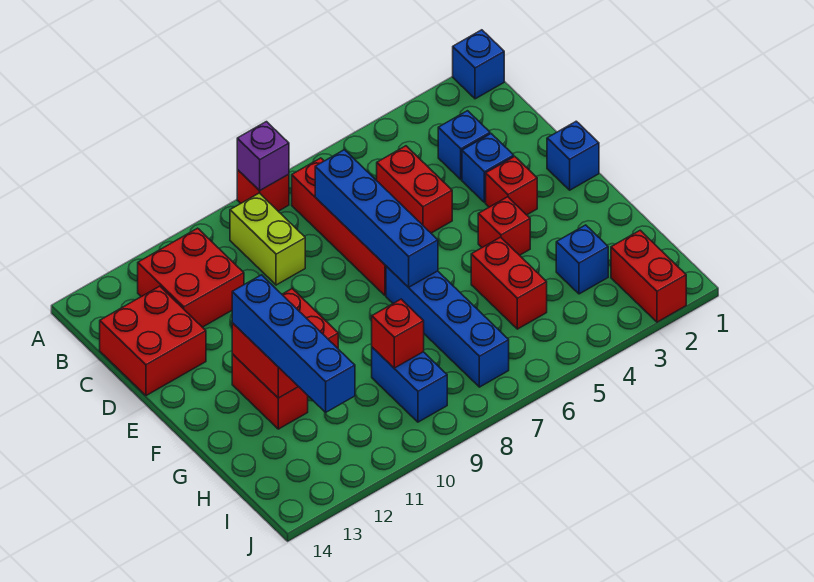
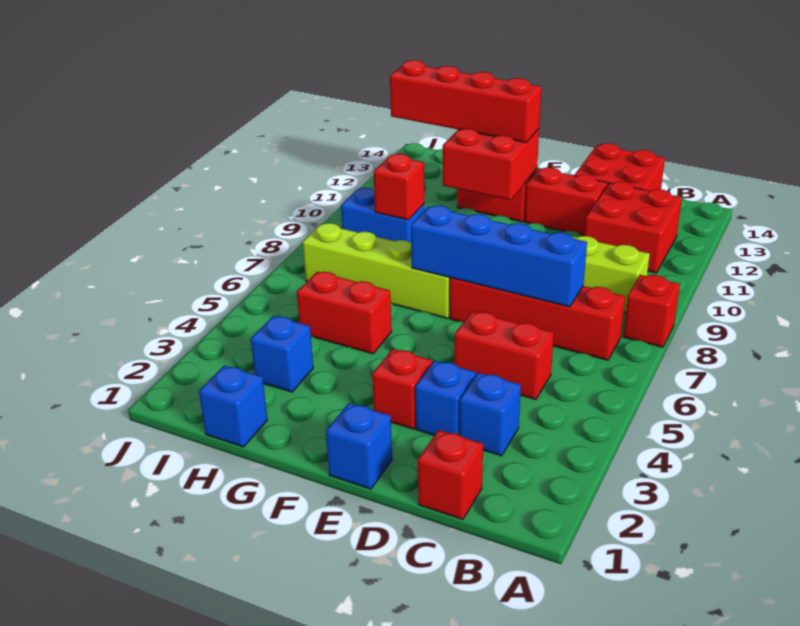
blue brick A1 level 1 -> blue brick H1 level 1
purple brick A8 level 2 -> none
red brick F4 level 1 -> red brick C1 level 1
blue brick F7:I7 level 1 -> lime brick F7:I7 level 1
blue brick F12:I12 level 3 -> red brick F12:I12 level 3
red brick I2:J2 level 1 -> red brick D12:E12 level 1

